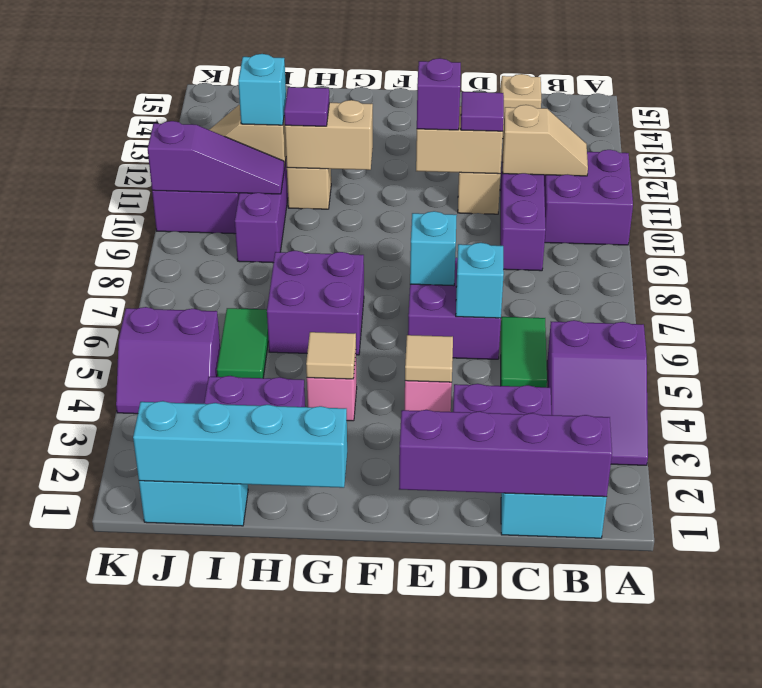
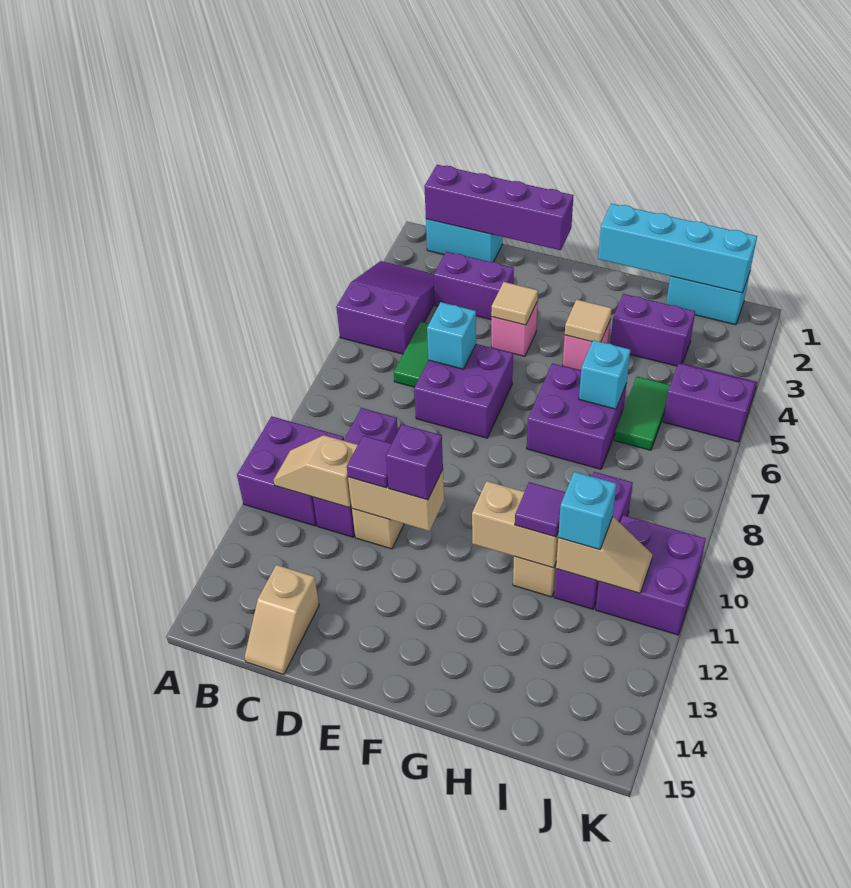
cyan brick E7 level 2 -> cyan brick H6 level 2
purple slope I10:K10 level 2 top K -> none

